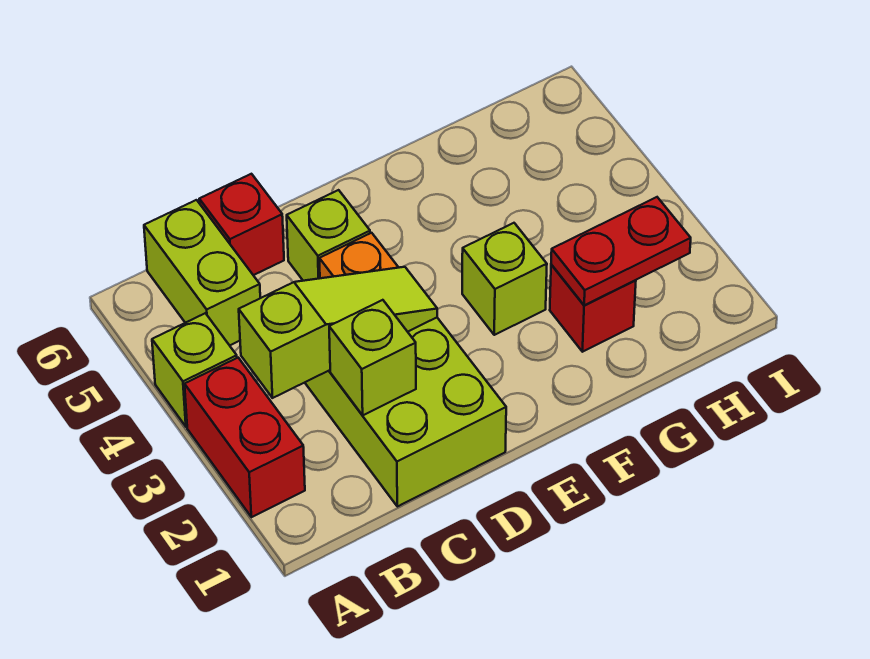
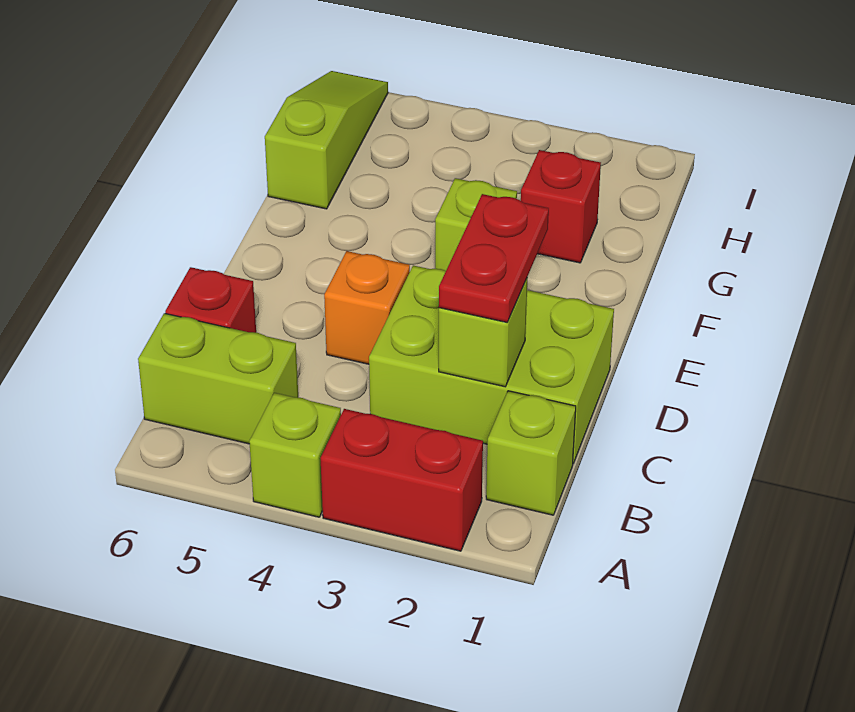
lime slope B3:D3 level 2 top B -> lime slope G6:I6 level 1 top G
lime brick D5 level 1 -> lime brick B1 level 1
red plate G2:H2 level 2 -> red plate C2:D2 level 3

